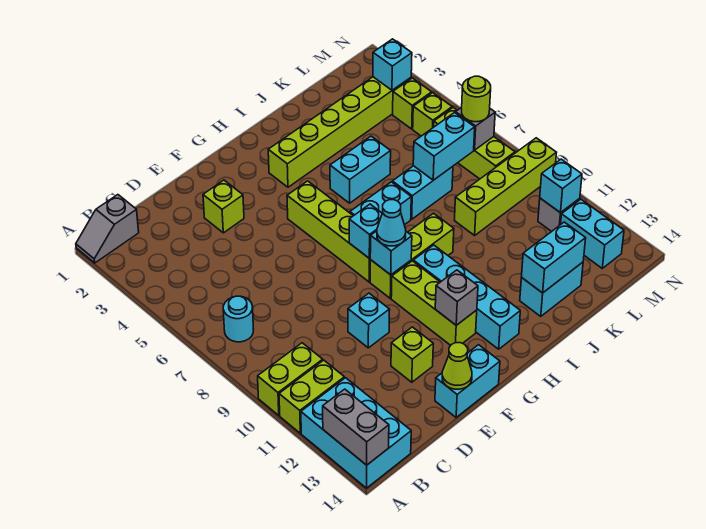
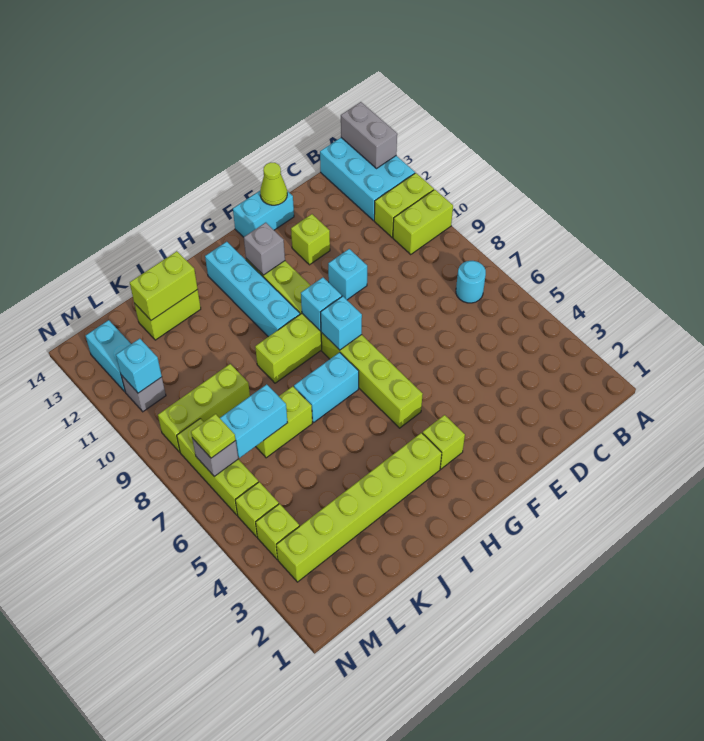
grey slope A1:B1 level 1 top B -> none
lime brick E3 level 1 -> lime brick G3 level 1
cyan cone G9 level 3 -> none
cyan brick I5:J5 level 1 -> none
cyan brick J7:K7 level 1 -> lime brick J7:K7 level 1
cyan brick J13:K13 level 1 -> lime brick J13:K13 level 1
cyan brick J13:K13 level 2 -> lime brick J13:K13 level 2
lime brick K9:N9 level 1 -> lime brick K9:M9 level 1
cyan brick M3 level 2 -> none
lime round brick M7 level 3 -> lime plate M7 level 3

